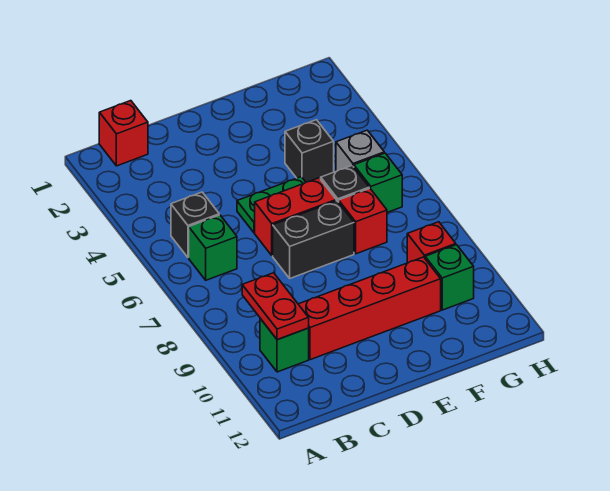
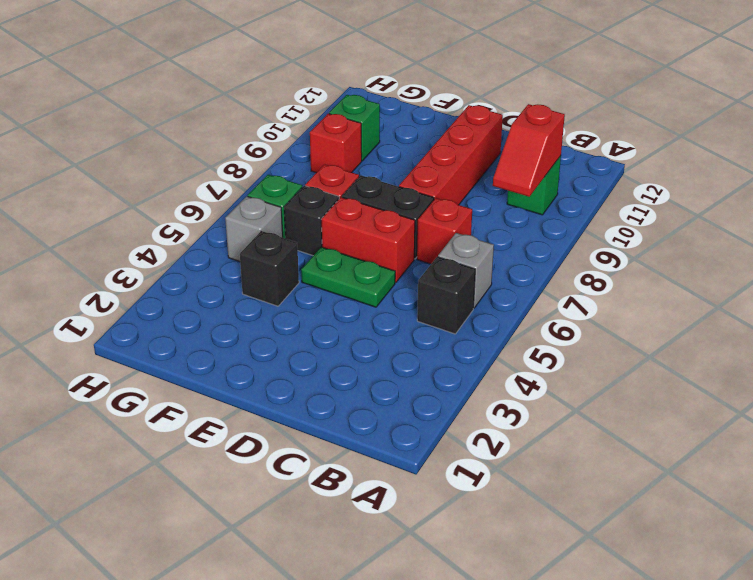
red brick B1 level 1 -> red brick C7 level 1
green brick B6 level 1 -> grey brick B6 level 1
red plate B9:B10 level 2 -> red slope B9:B10 level 2 top 10
red brick C10:F10 level 1 -> red brick D8:D11 level 1

